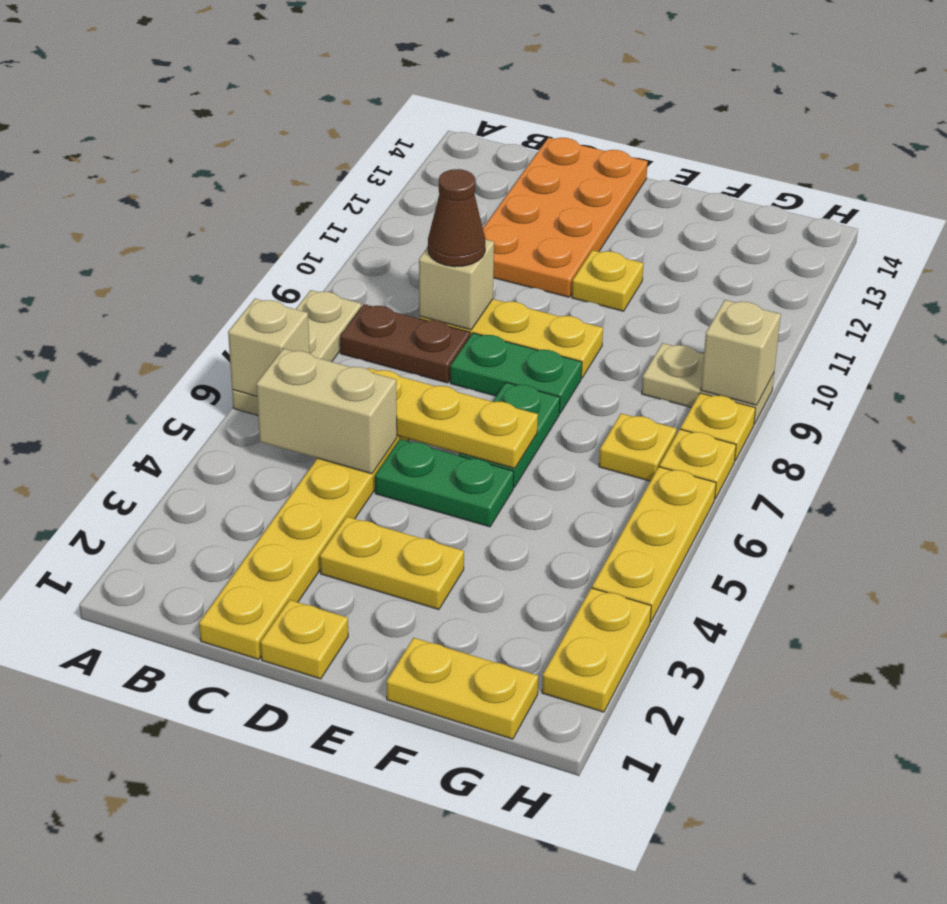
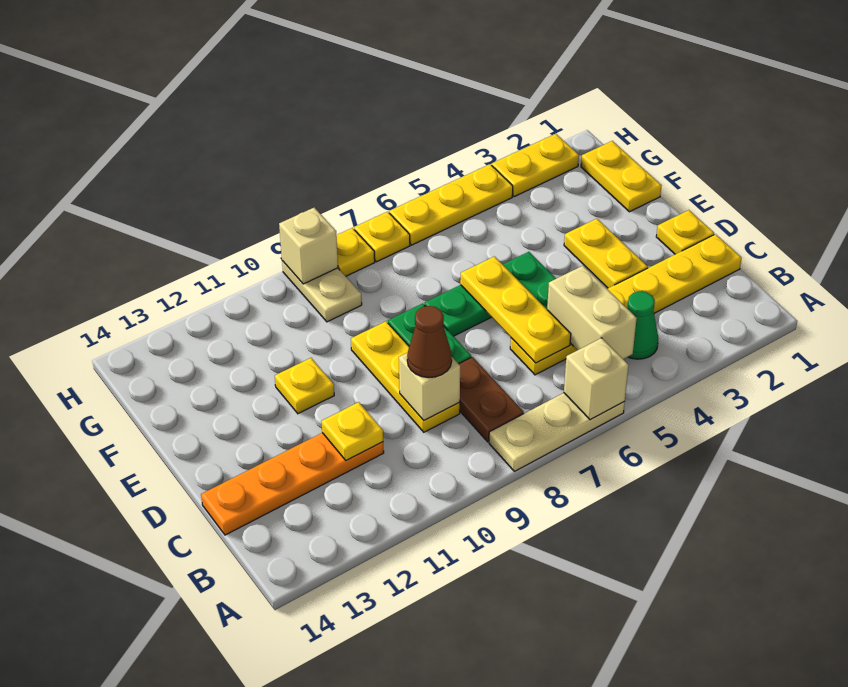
none -> green cone B4 level 1
orange plate C11:D14 level 1 -> orange plate C11:C14 level 1
yellow plate G7 level 1 -> yellow plate C11 level 2

